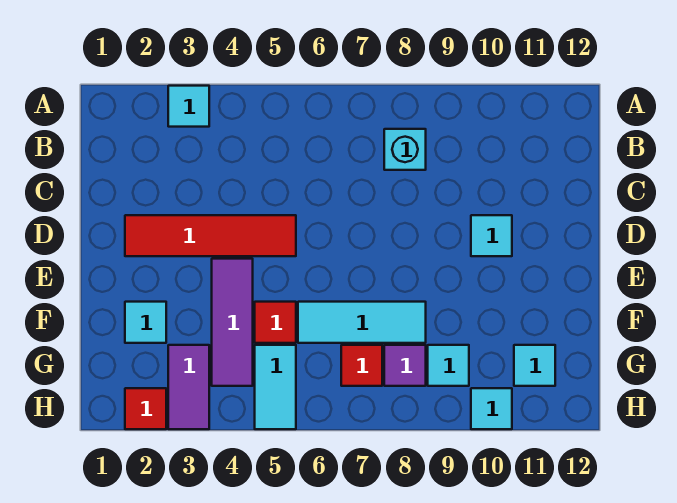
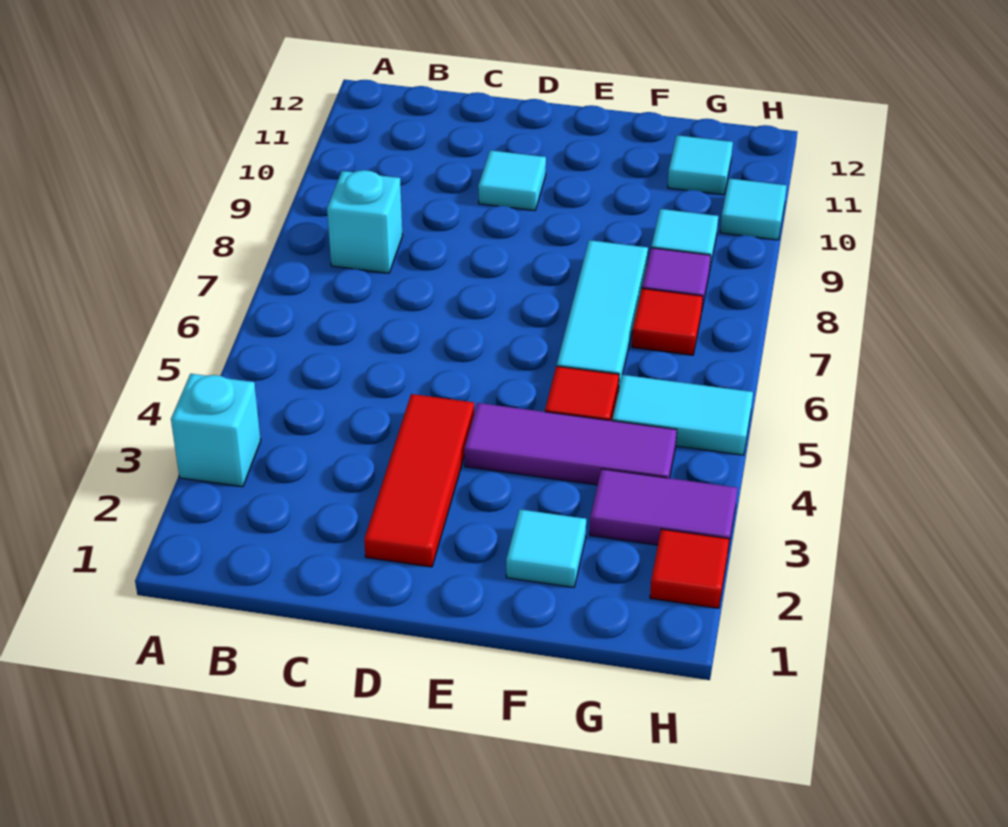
cyan tile A3 level 1 -> cyan brick A3 level 1
red tile D2:D5 level 1 -> red tile D2:D4 level 1

